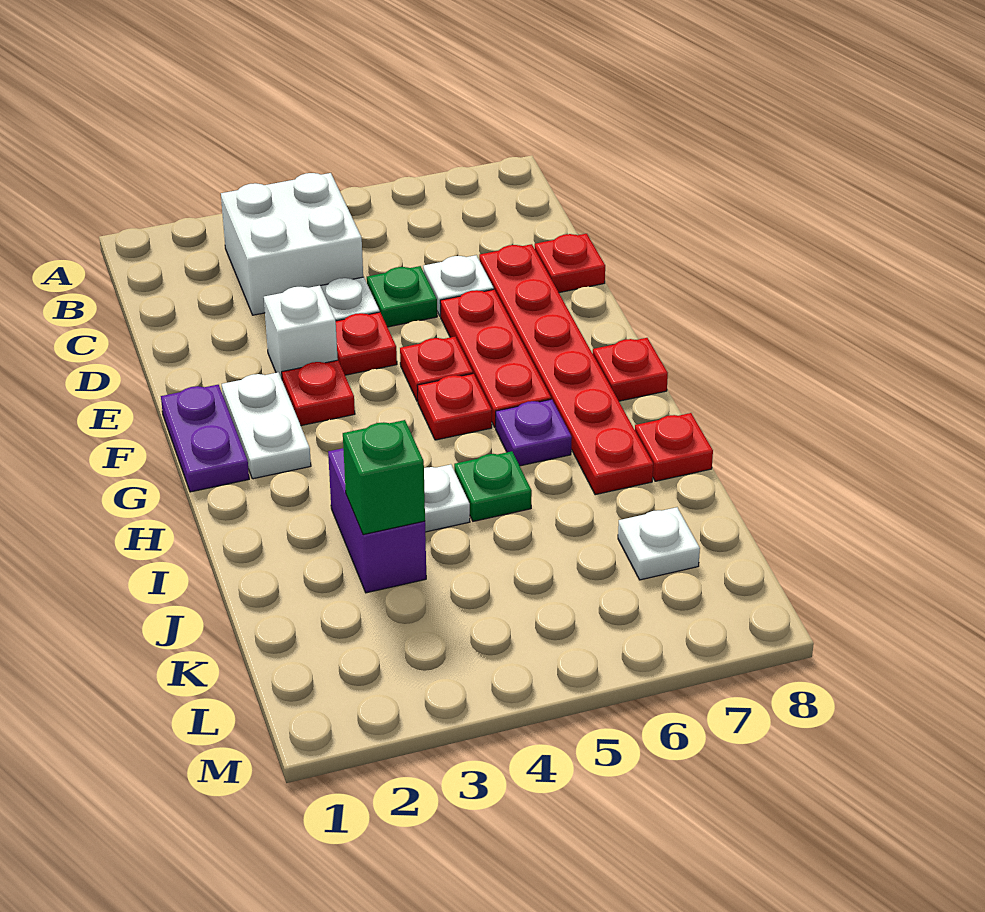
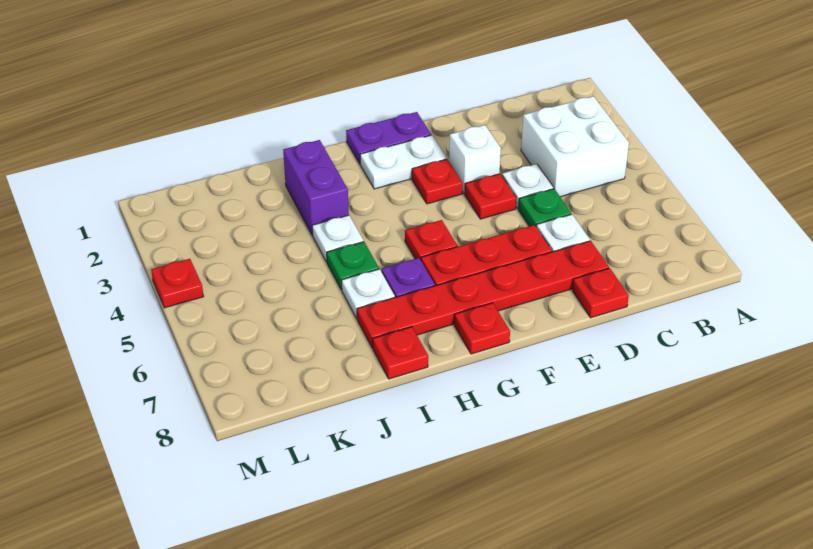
red plate F5 level 1 -> red plate M4 level 1
purple brick I3:J3 level 1 -> purple brick I2:I3 level 1
green brick J3 level 2 -> none
white plate K7 level 1 -> white plate I6 level 1

